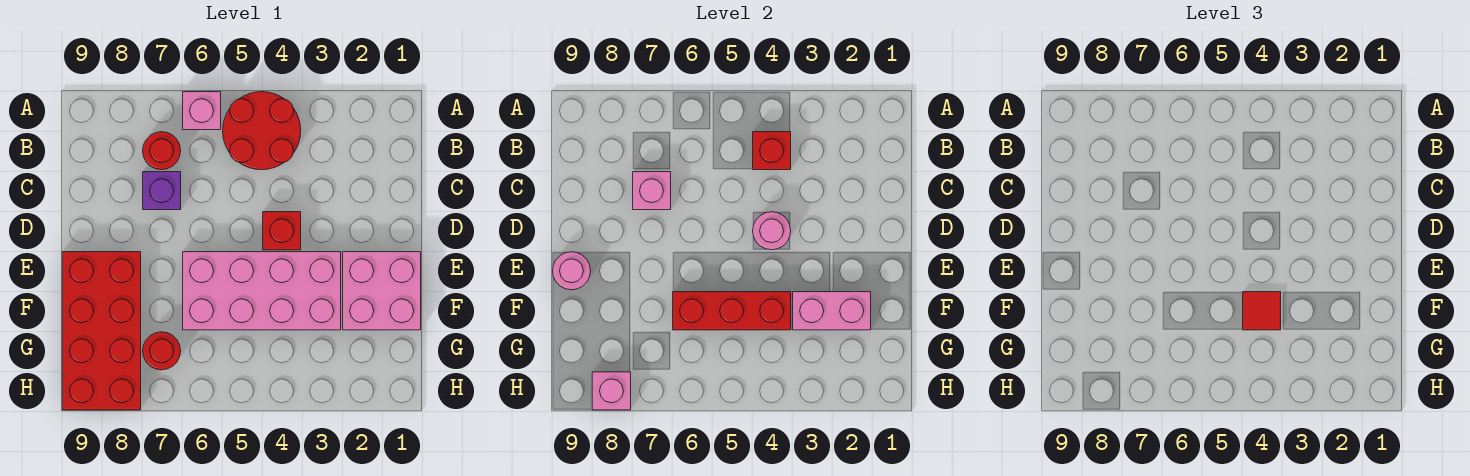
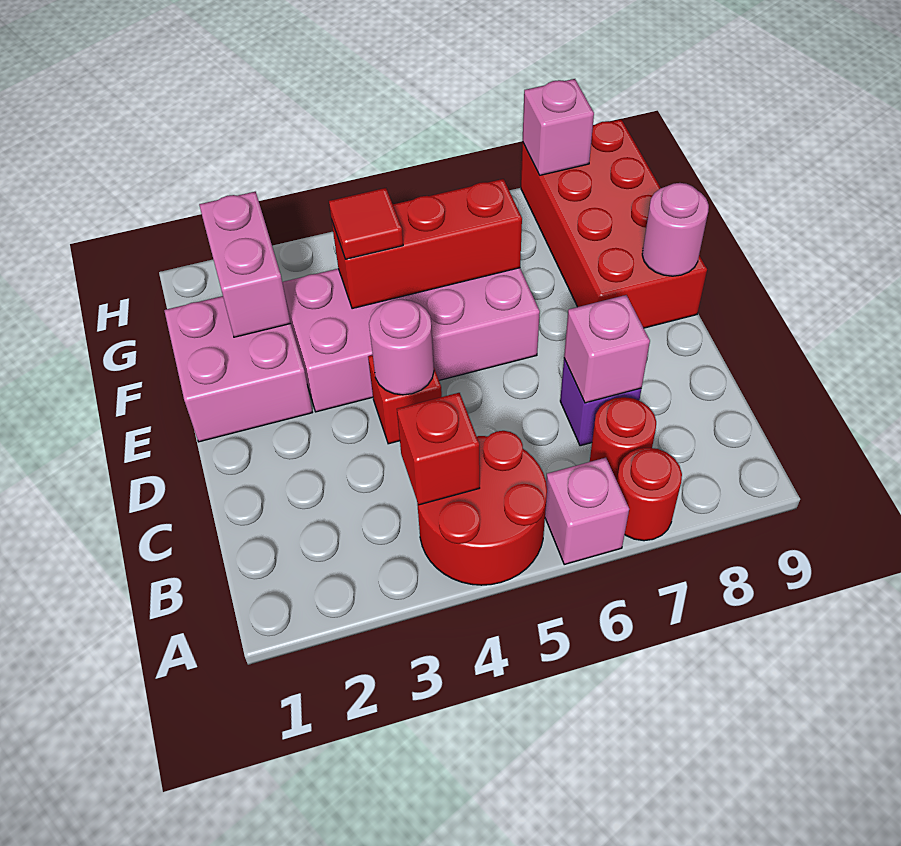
pink brick F2:F3 level 2 -> pink brick F2:G2 level 2
red round brick G7 level 1 -> red round brick A7 level 1

